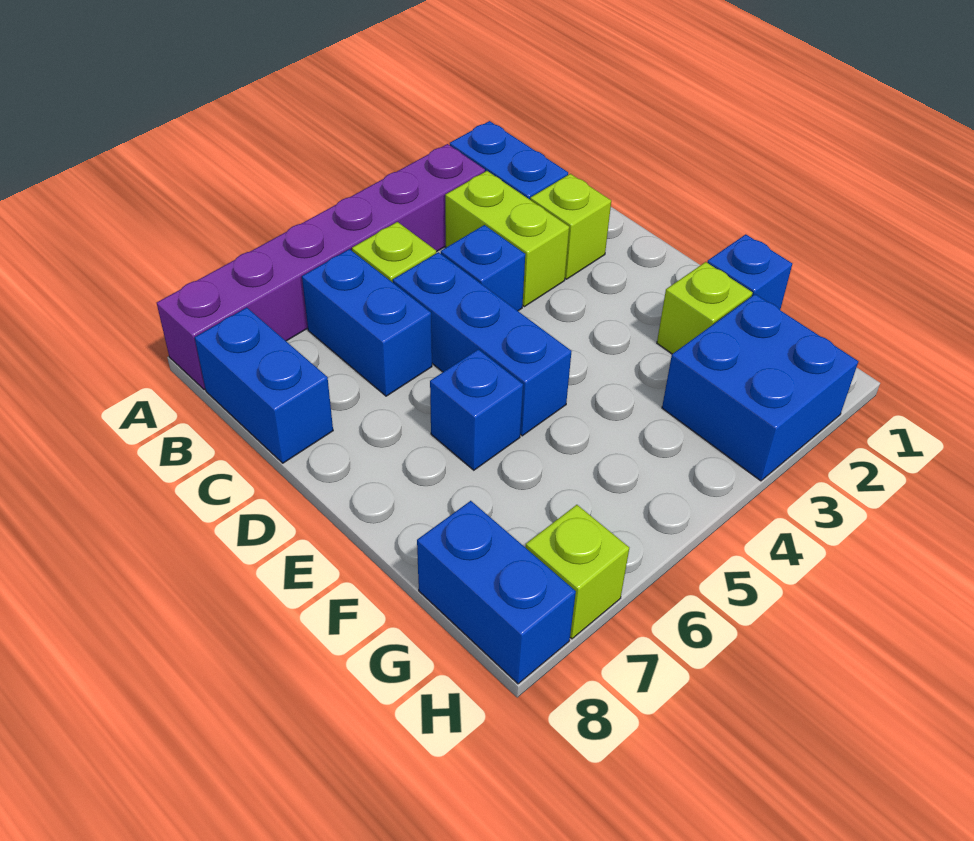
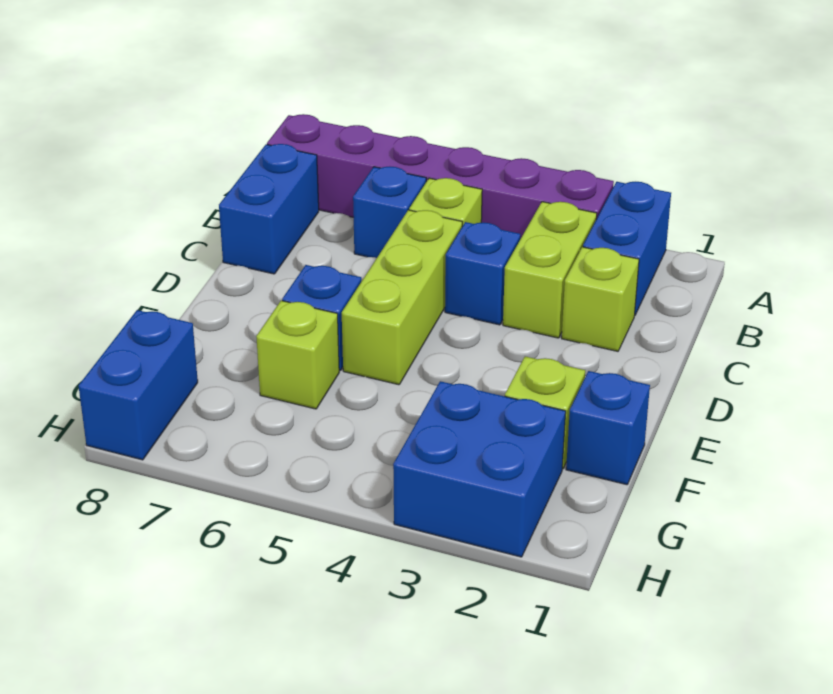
blue brick B6:C6 level 1 -> blue brick B6 level 1
blue brick C5:E5 level 1 -> lime brick C5:E5 level 1
lime brick H7 level 1 -> lime brick F6 level 1

